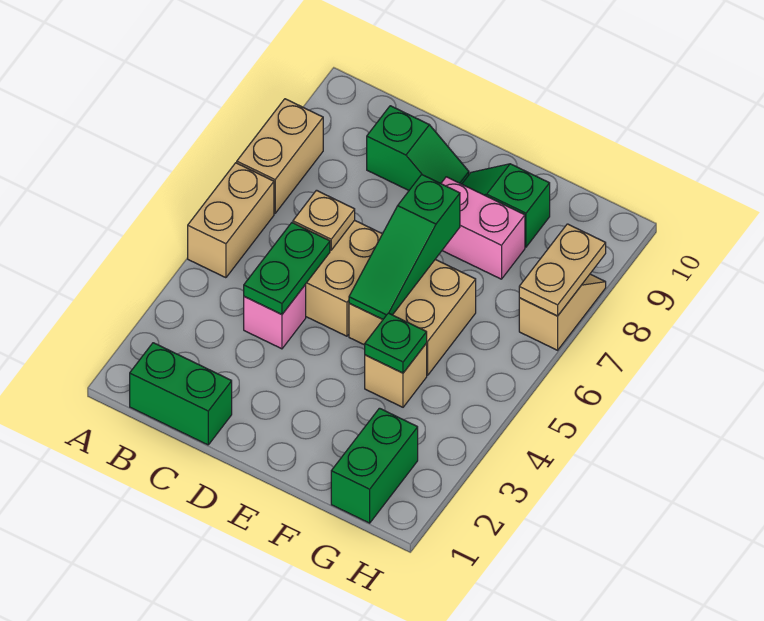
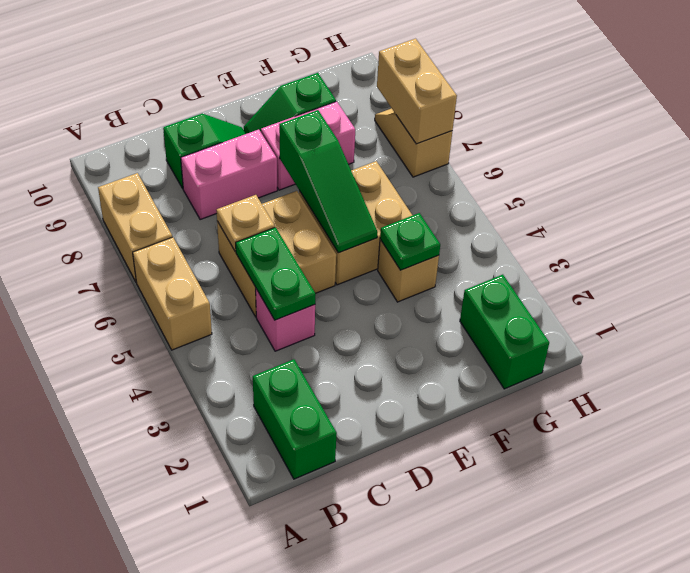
green brick B1:C1 level 1 -> green brick B1:B2 level 1
none -> pink brick C8:D8 level 1
tan plate H7:H8 level 2 -> tan brick H7:H8 level 2

